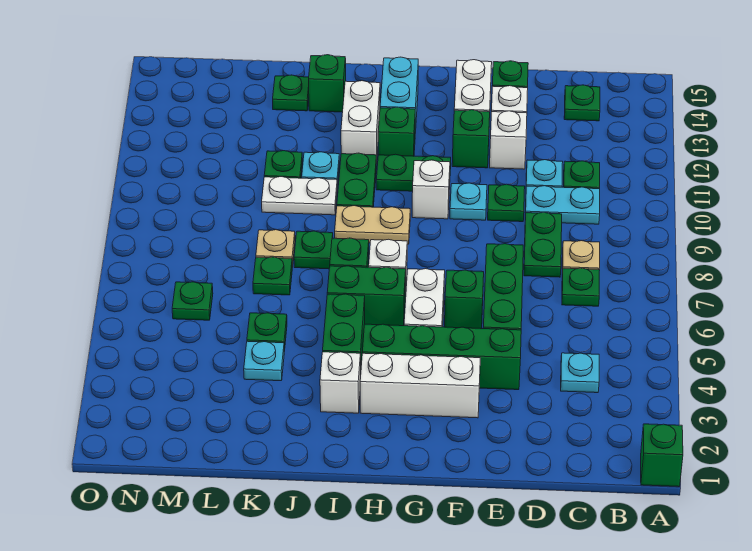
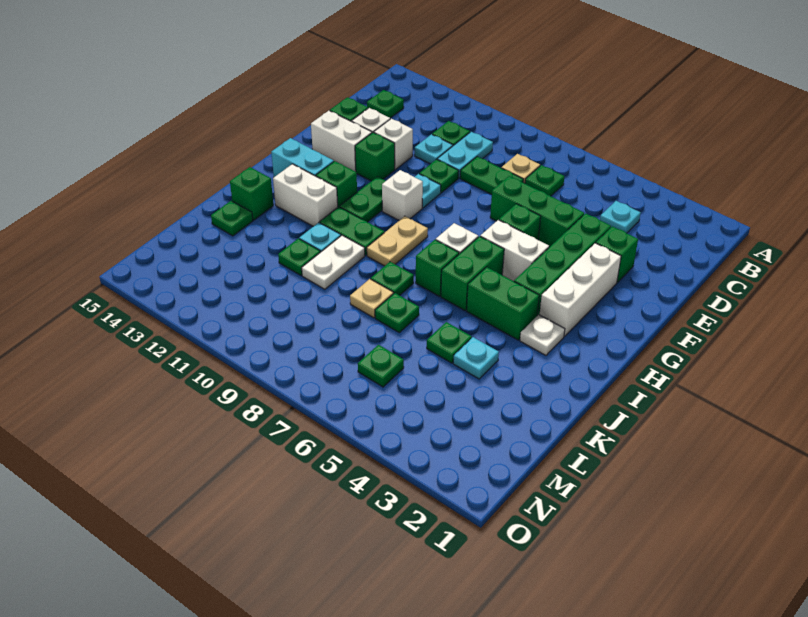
green brick A1 level 1 -> green brick E3 level 1
white brick I3 level 1 -> white plate I3 level 1

